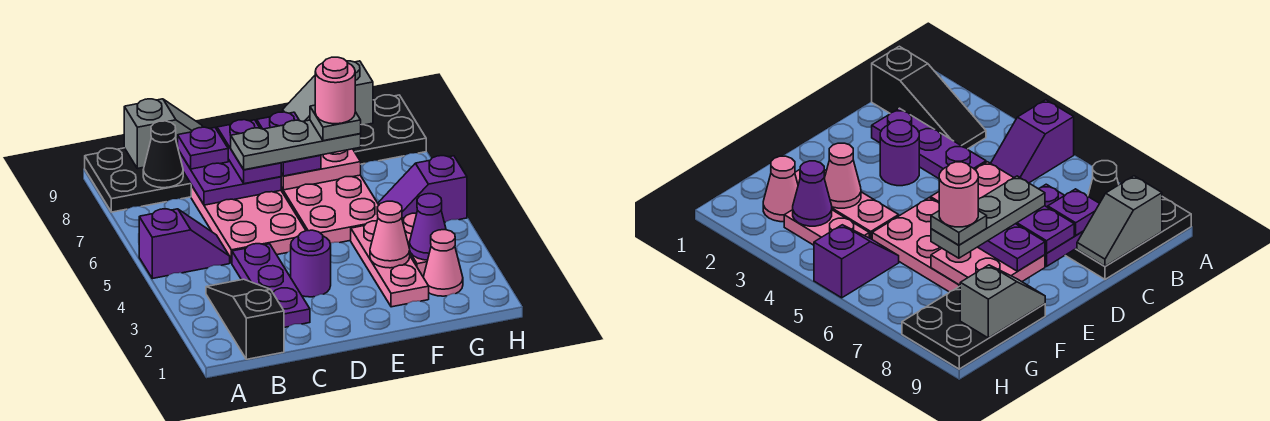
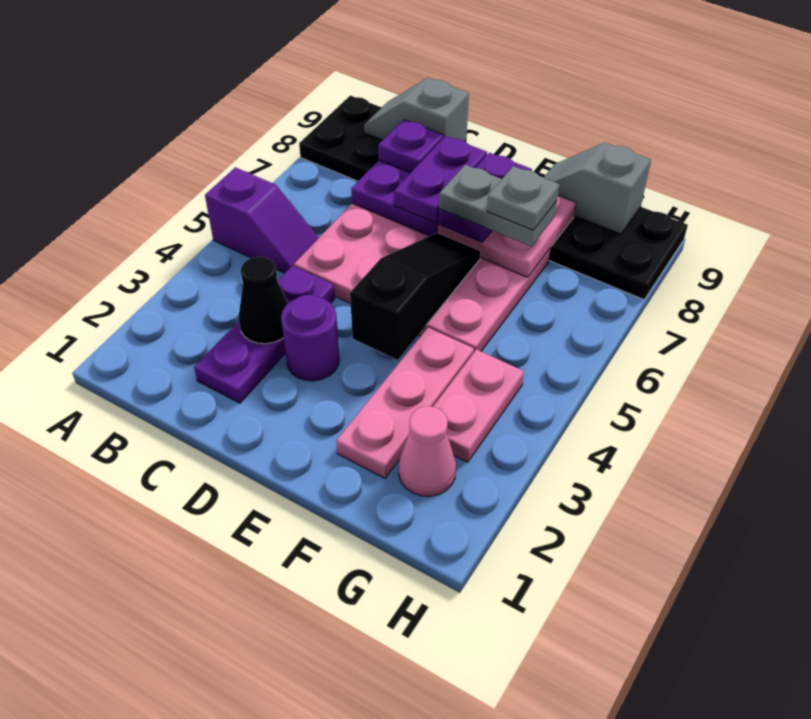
black slope B1:B3 level 1 top 1 -> black slope E4:E6 level 2 top 4
black cone B8 level 2 -> black cone C3 level 2
grey slope B9:C9 level 2 top B -> grey slope B9:C9 level 2 top C
grey plate D7:F7 level 4 -> grey plate E7:F7 level 4
pink cone F3 level 2 -> none
pink round brick F7 level 6 -> none
purple cone G3 level 2 -> none
purple slope G5:H5 level 1 top H -> none

